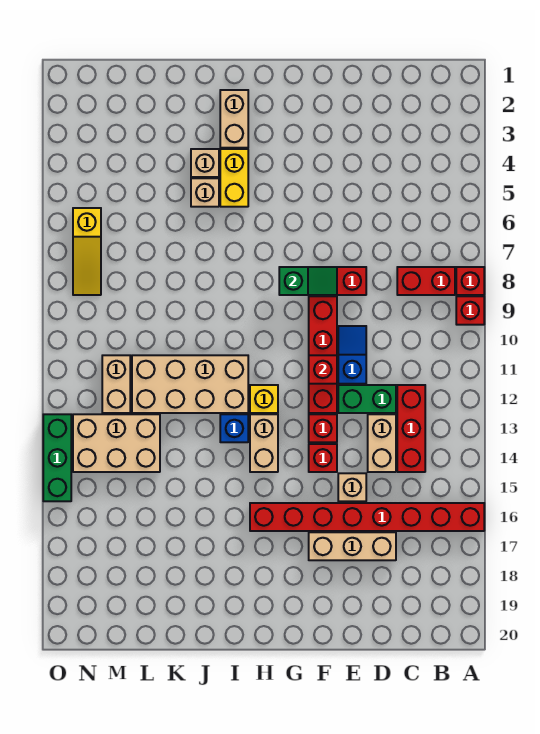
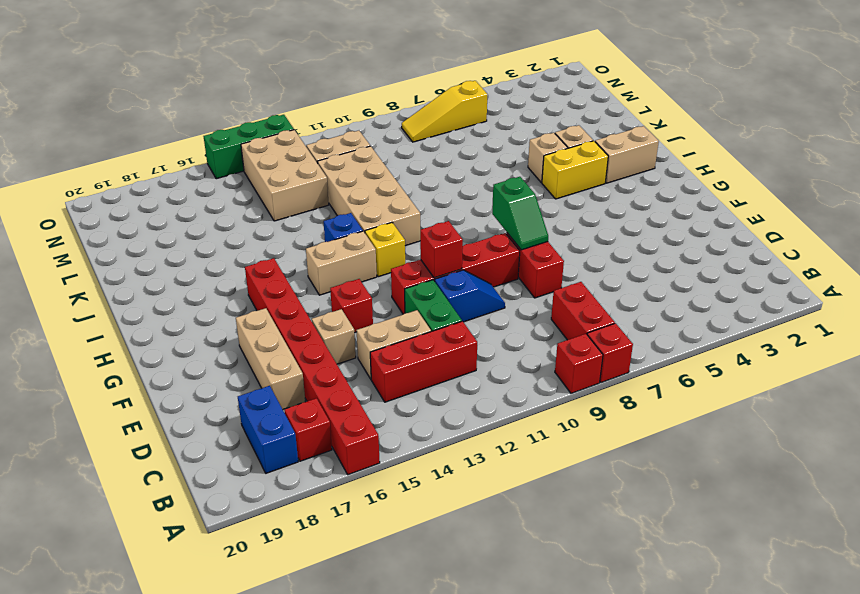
none -> blue brick B18:C18 level 1
red brick F13 level 1 -> red brick B17 level 1

